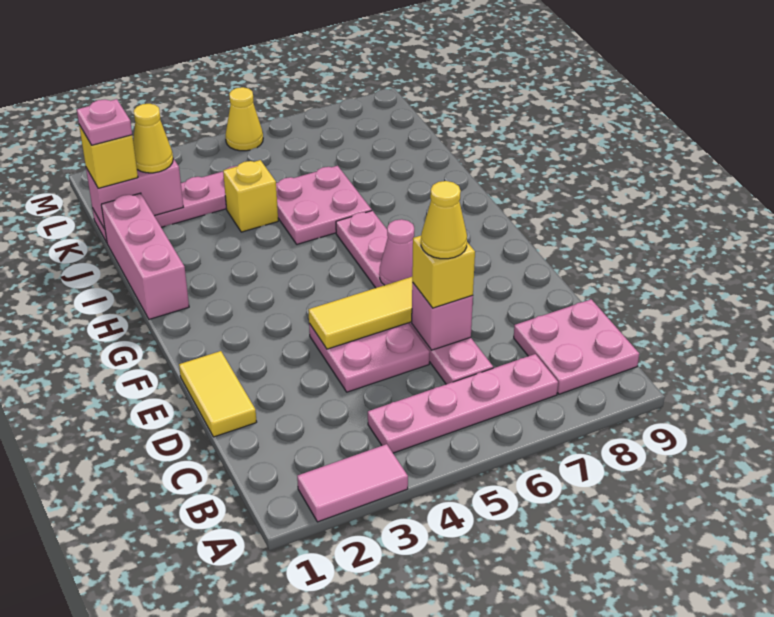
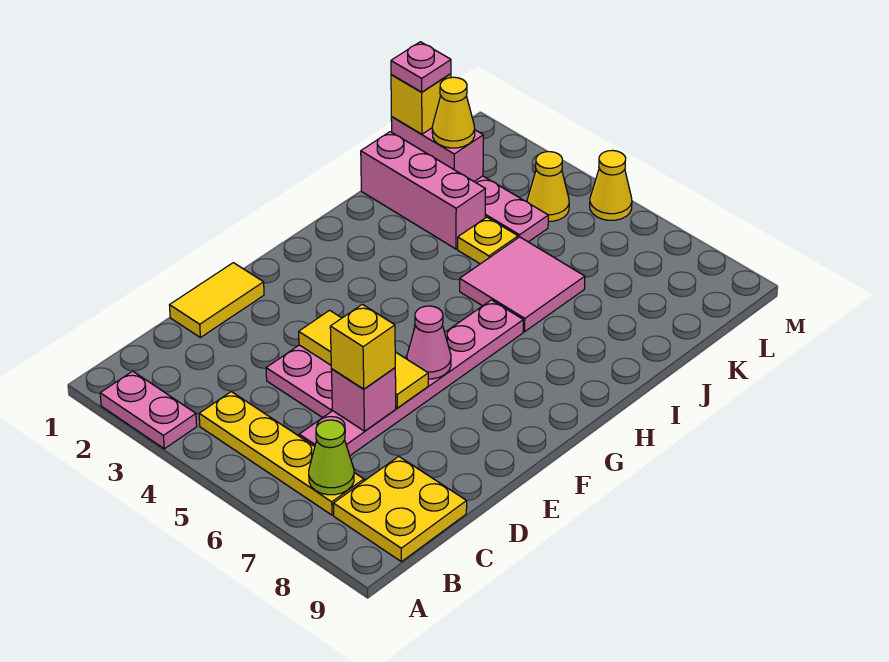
pink tile A2:A3 level 1 -> pink plate A2:A3 level 1
pink plate B4:B7 level 1 -> yellow plate B4:B7 level 1
none -> lime cone B7 level 2
pink plate B8:C9 level 1 -> yellow plate B8:C9 level 1
yellow cone D6 level 4 -> yellow cone L4 level 1
pink brick H1:J1 level 1 -> pink brick J1:J3 level 1
pink plate I5:J6 level 1 -> pink tile I5:J6 level 1
yellow brick J4 level 1 -> yellow plate J4 level 1

